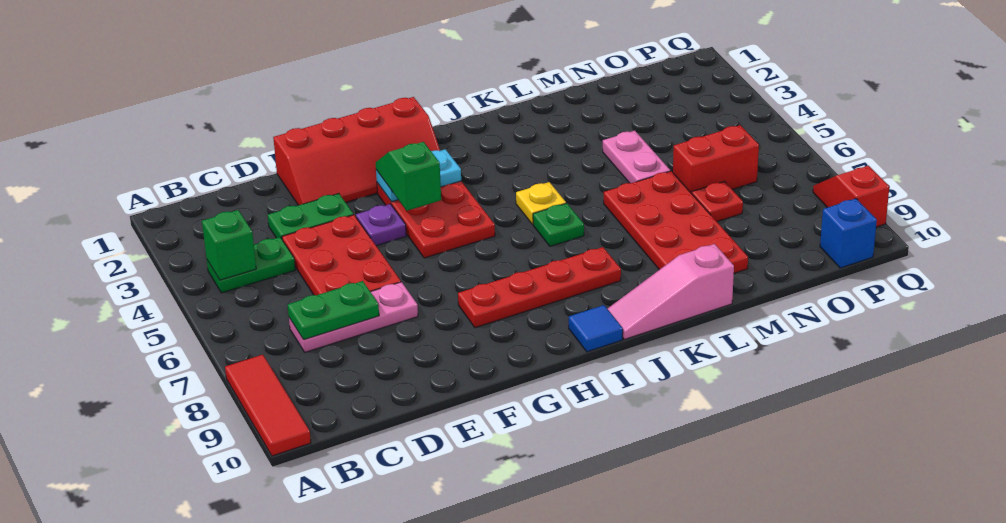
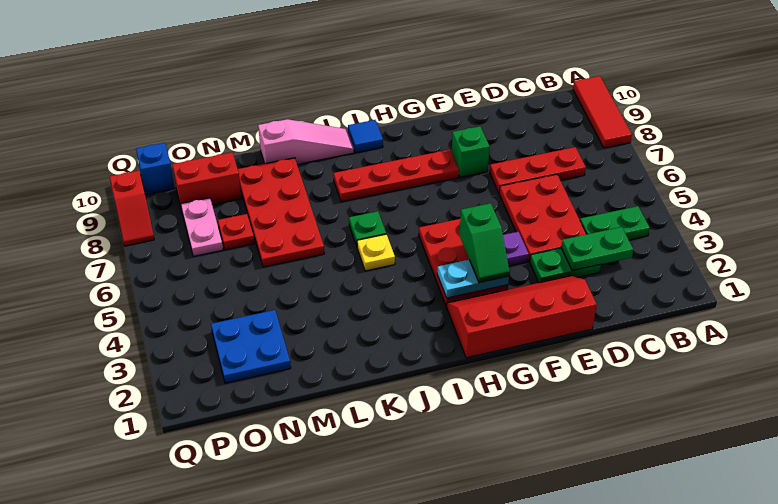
green brick B4 level 2 -> green brick F8 level 1
pink plate C7:E7 level 1 -> red plate C7:E7 level 1
green plate C7:D7 level 2 -> green plate C3:D3 level 2
pink plate M4:M5 level 1 -> pink plate O7:O8 level 1
none -> blue plate N2:O3 level 1
red brick N6:O6 level 1 -> red brick N9:O9 level 1

